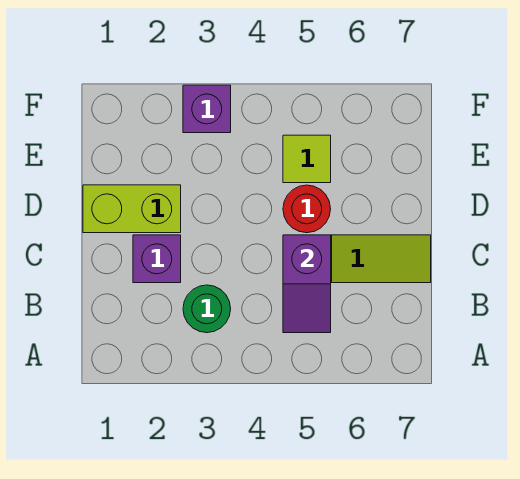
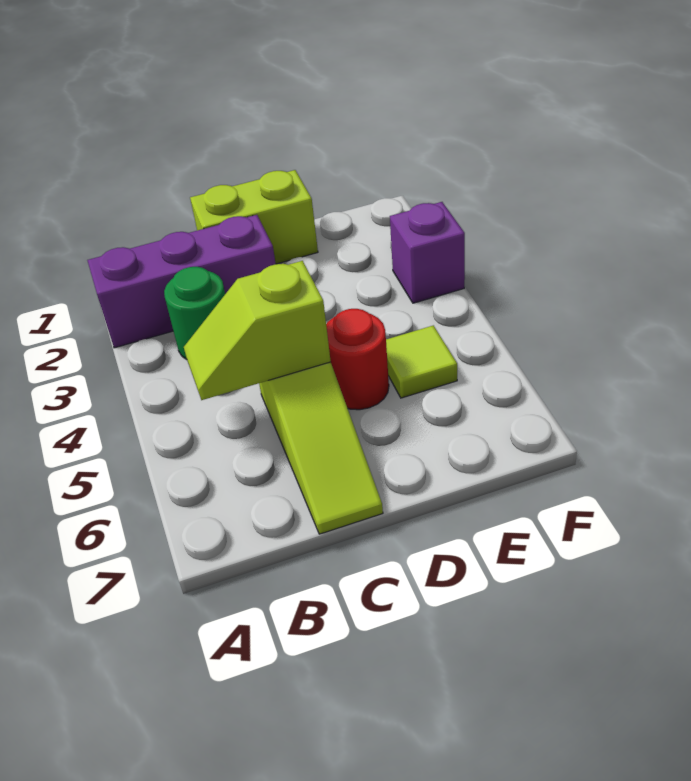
purple slope B5:C5 level 2 top C -> lime slope B5:C5 level 2 top C
purple brick C2 level 1 -> purple brick A2:C2 level 1
lime brick D1:D2 level 1 -> lime brick C1:D1 level 1

